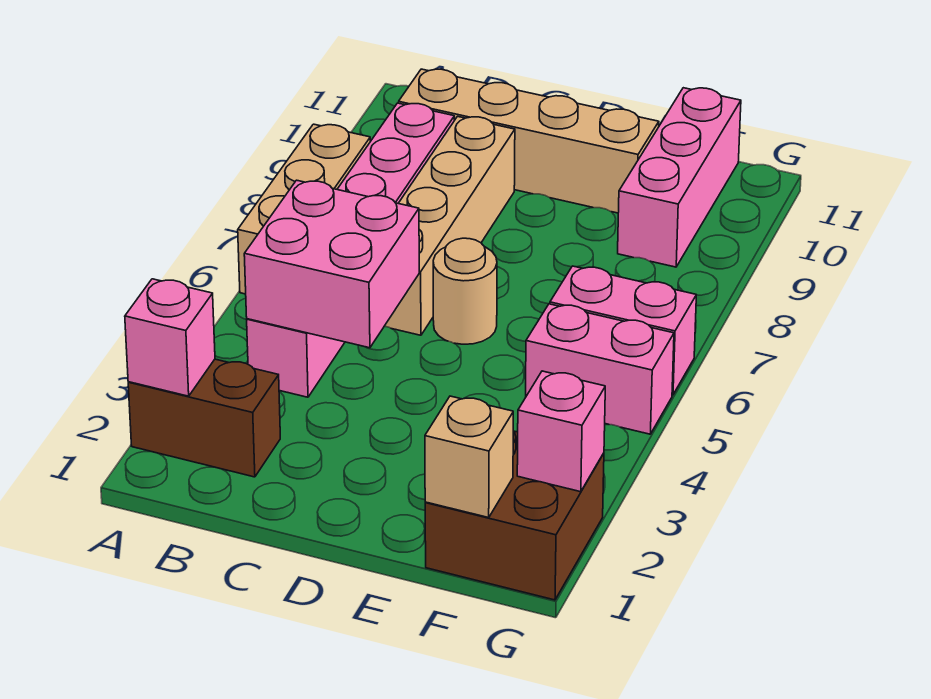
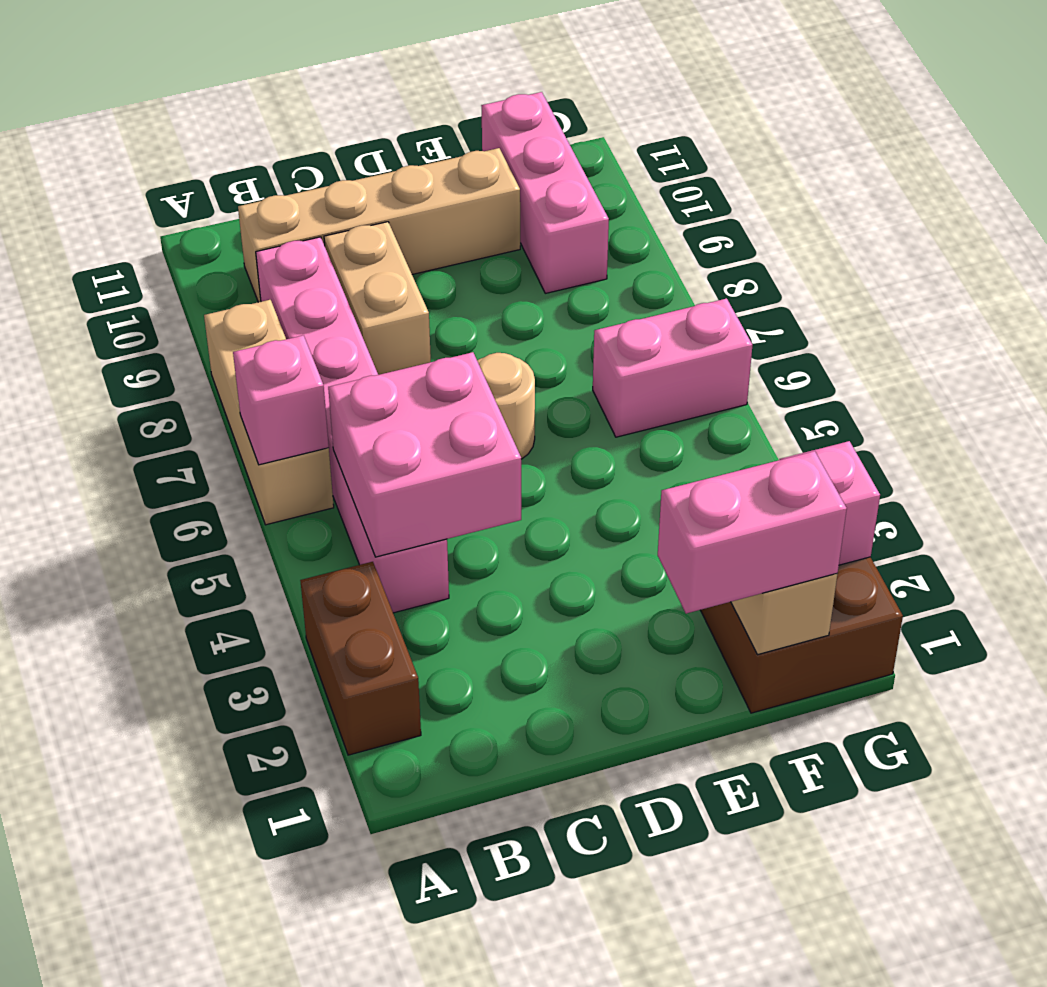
brown brick A2:B2 level 1 -> brown brick A2:A3 level 1
pink brick A2 level 2 -> pink brick A6 level 2
tan brick C6:C9 level 1 -> tan brick C8:C9 level 1
pink brick F5:G5 level 1 -> pink brick E1:F1 level 3

